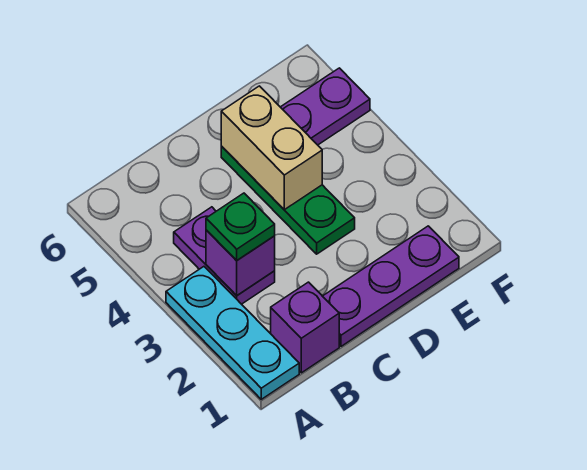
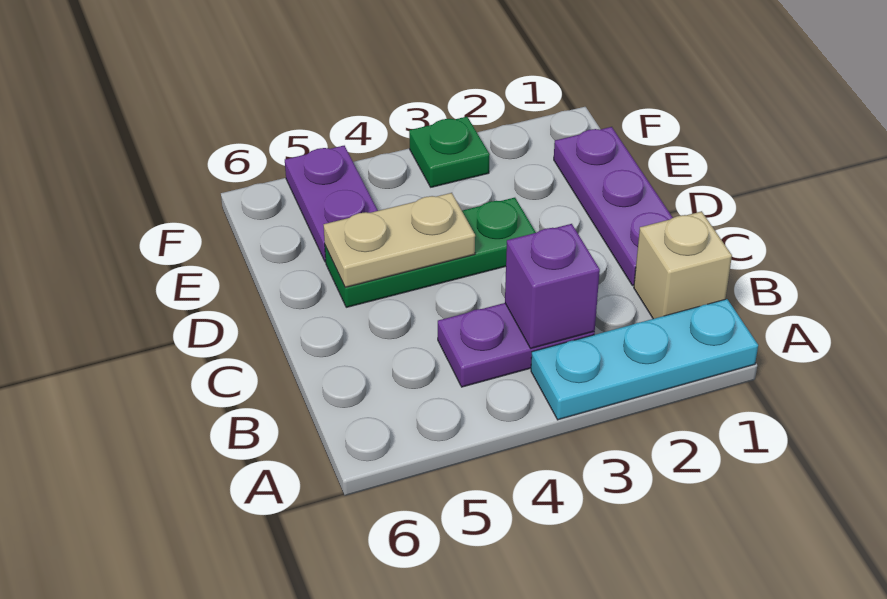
purple brick B1 level 1 -> tan brick B1 level 1
green plate B3 level 3 -> green plate F3 level 1
tan brick D4:D5 level 2 -> tan plate D4:D5 level 2

